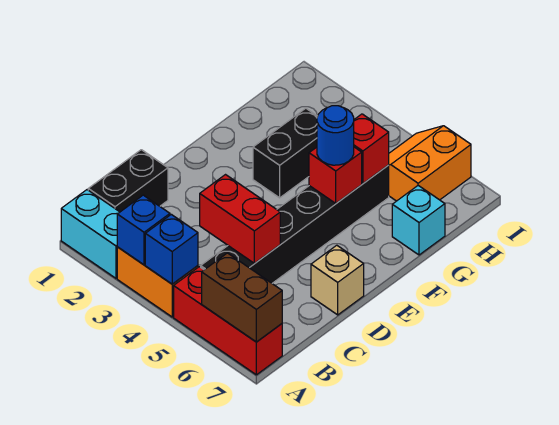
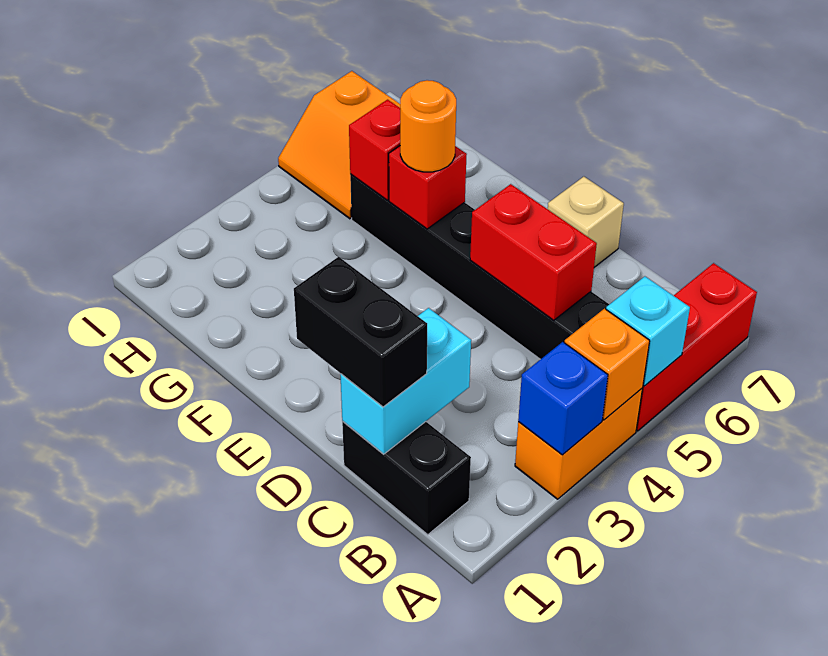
cyan brick A1:A2 level 1 -> cyan brick C1:C2 level 2
blue brick A4 level 2 -> orange brick A4 level 2
brown brick A6:A7 level 2 -> none
red brick C4:C5 level 2 -> red brick C5:D5 level 2
black brick F3:G3 level 1 -> black brick C1:D1 level 3
blue round brick F5 level 3 -> orange round brick F5 level 3
cyan brick G7 level 1 -> cyan brick A5 level 2

